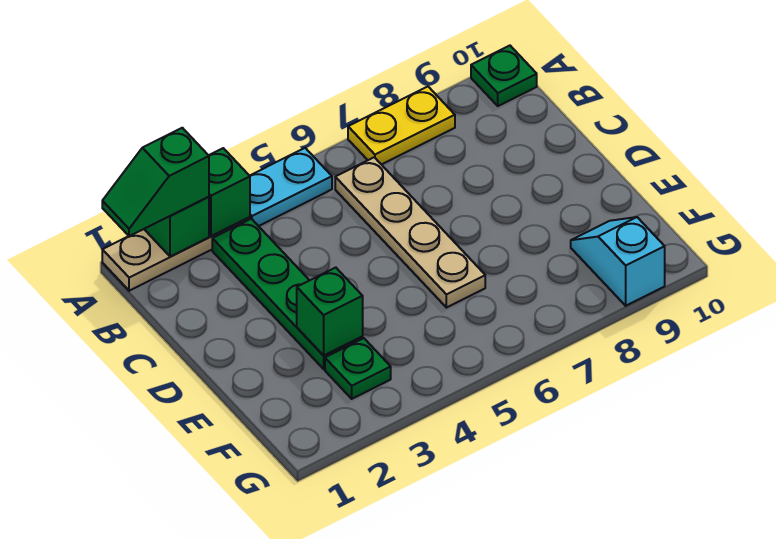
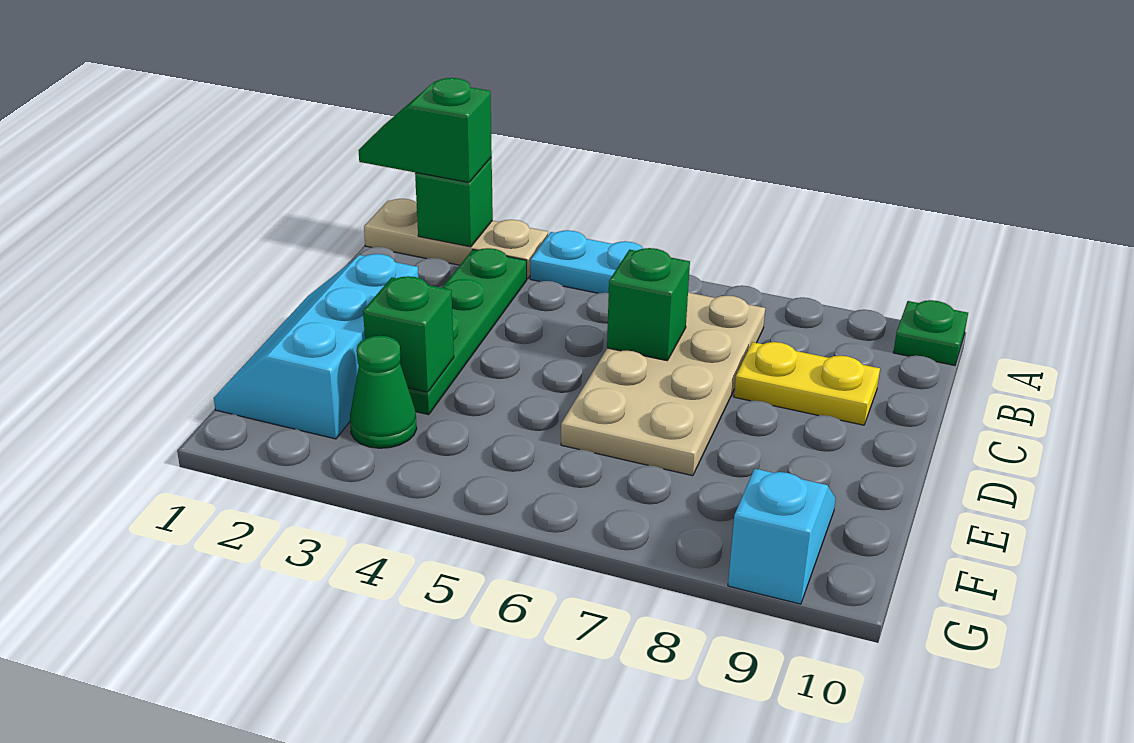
green brick A3 level 2 -> green brick C6 level 2
yellow plate A7:A8 level 1 -> yellow plate C8:C9 level 1
tan plate B6:E6 level 1 -> tan plate B6:E7 level 1
none -> cyan slope D1:F2 level 1 top 2
green plate F3 level 1 -> green cone F3 level 1

